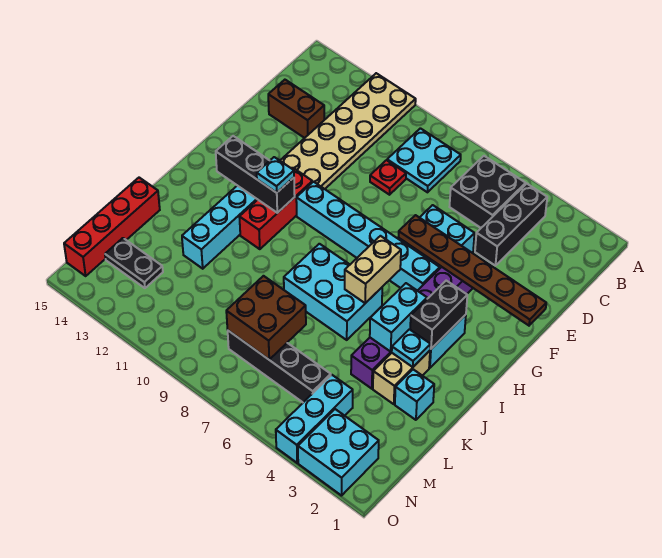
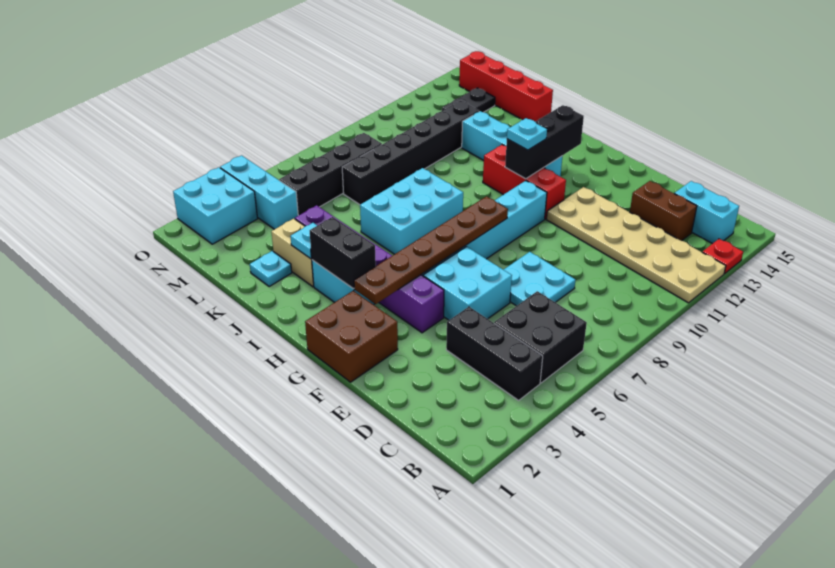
cyan plate B8:C9 level 1 -> cyan plate D7:E8 level 1
red plate D9 level 1 -> red plate A13 level 1
brown brick D13:D14 level 1 -> brown brick C13:D13 level 1
brown plate F1:F6 level 2 -> brown plate G3:G8 level 2
tan brick H6:I6 level 2 -> none
cyan brick I4:J4 level 2 -> cyan brick B14:C14 level 1
cyan brick K2 level 1 -> cyan plate K2 level 1
none -> black brick L7:L12 level 1
brown brick L7:M8 level 2 -> brown brick F1:G2 level 1

